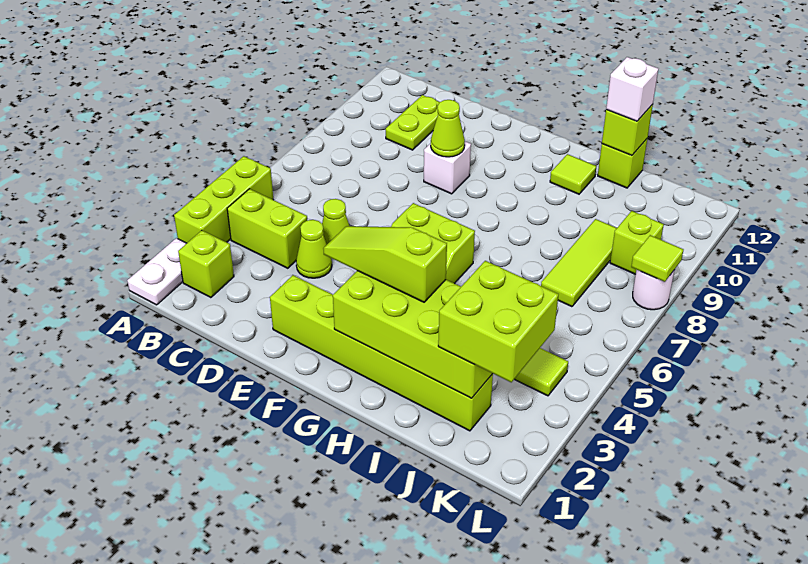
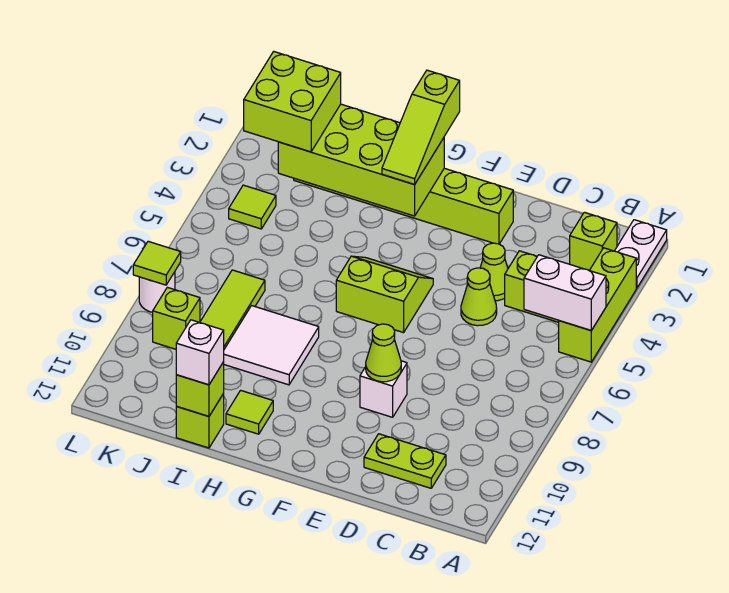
none -> white brick A5:B5 level 2
lime plate C10:C11 level 1 -> lime plate C11:D11 level 1
lime slope F3:H3 level 3 top H -> lime slope G1:G3 level 3 top 1
none -> white tile H8:I9 level 1

